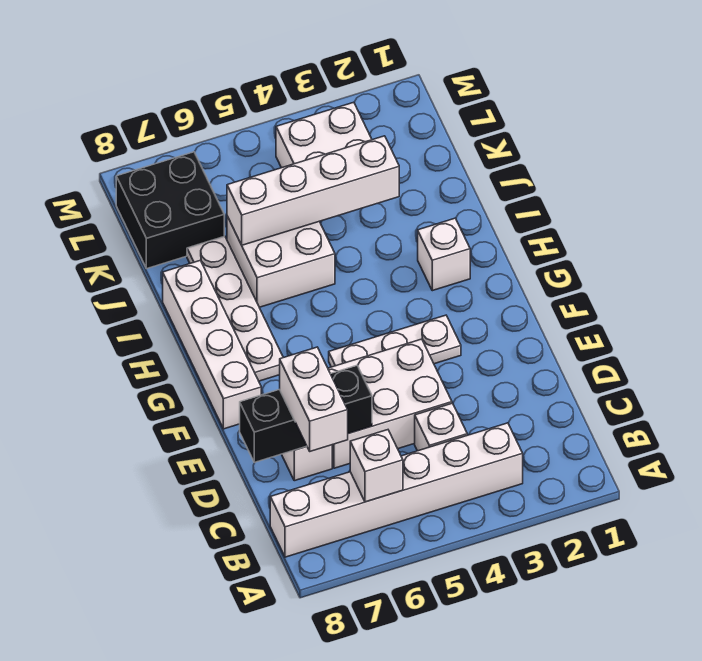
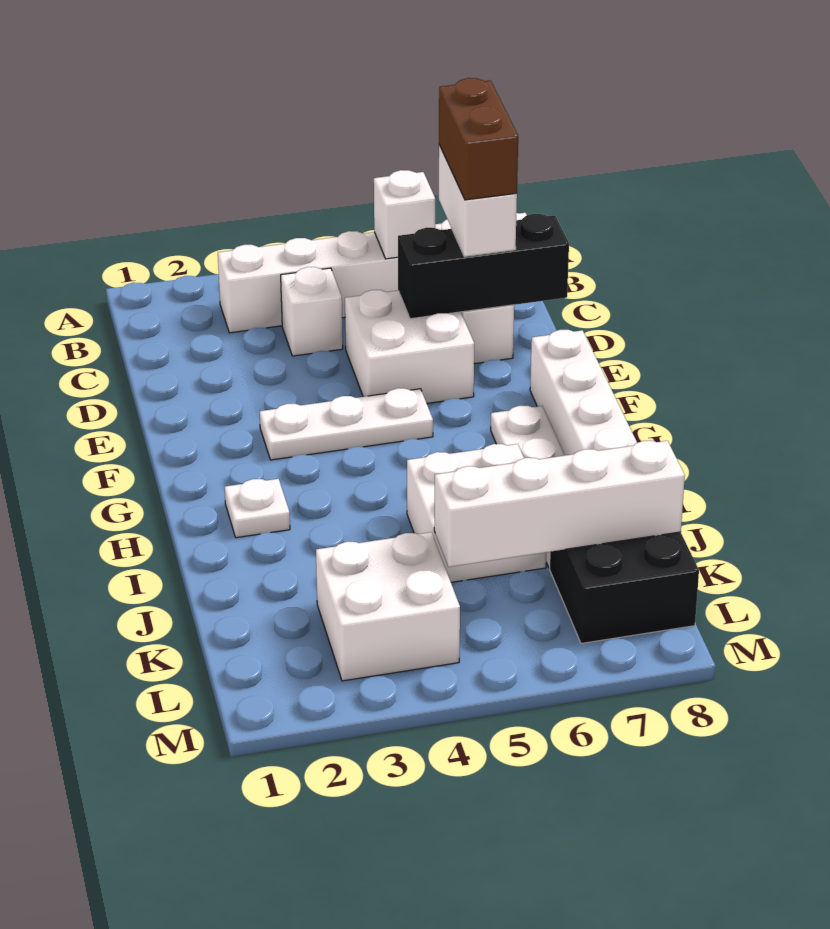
none -> brown brick C7:D7 level 4
white brick D4:E6 level 1 -> white brick D5:E6 level 1
white brick H2 level 1 -> white plate H2 level 1
white brick J3:J6 level 2 -> white brick K5:K8 level 2

